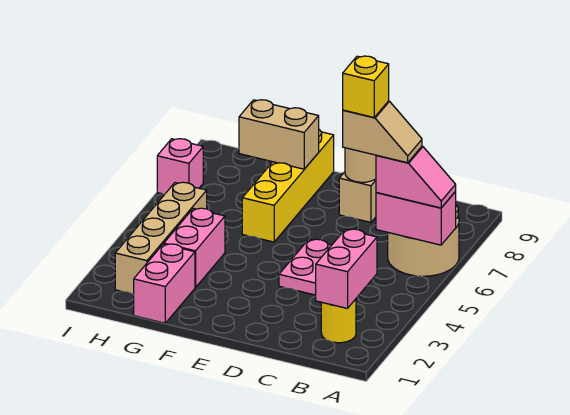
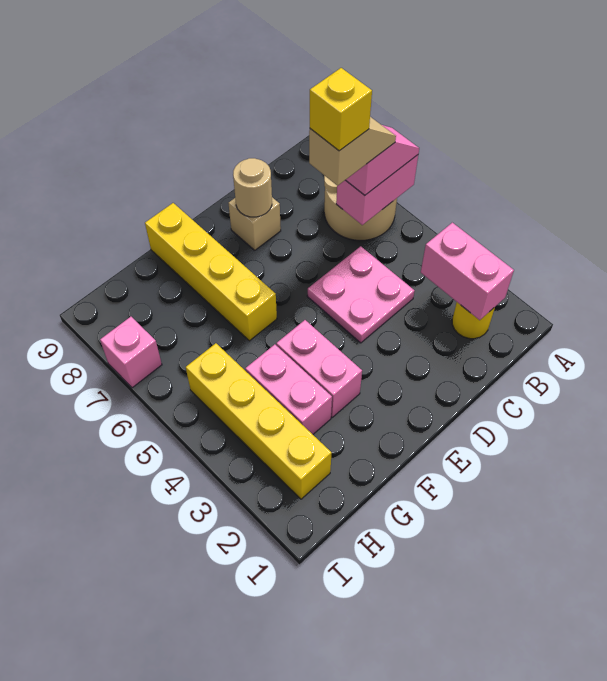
tan brick F8:G8 level 2 -> none
pink brick G1:G2 level 1 -> pink brick F3:F4 level 1
tan brick H2:H5 level 1 -> yellow brick H2:H5 level 1

